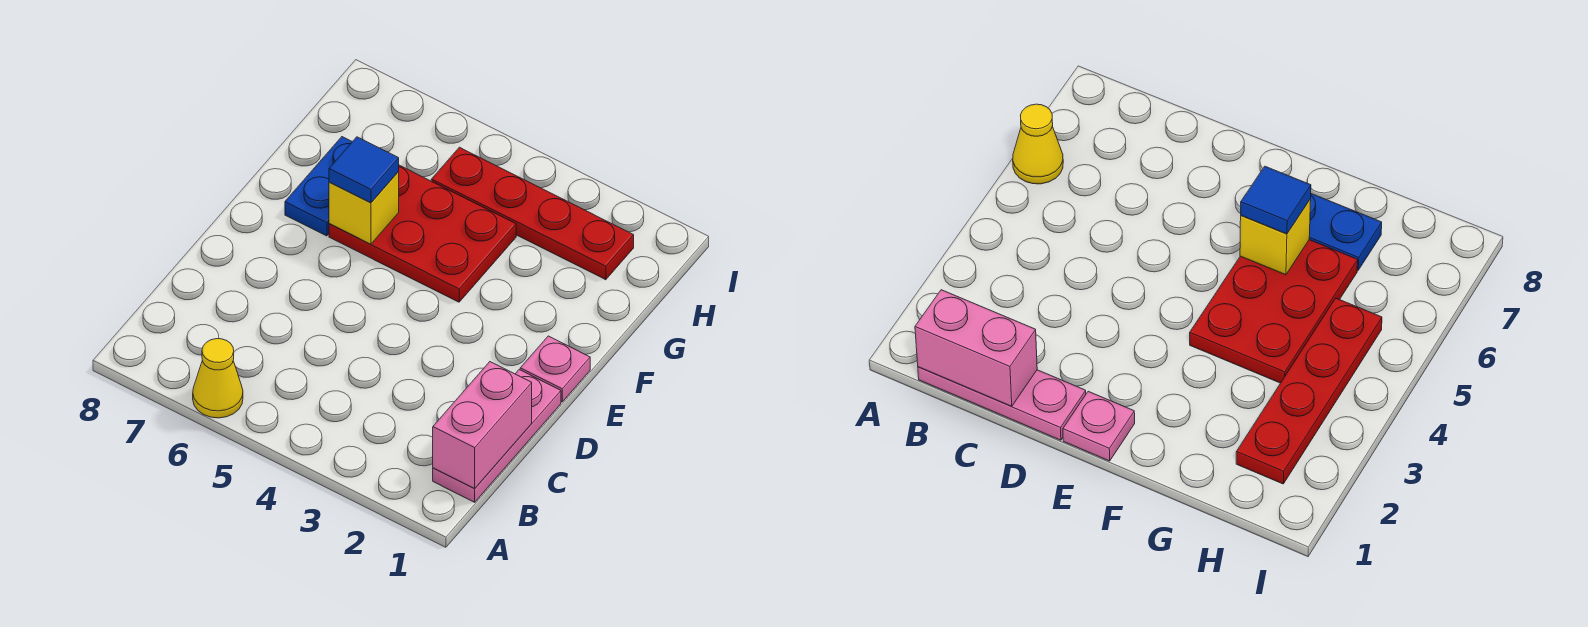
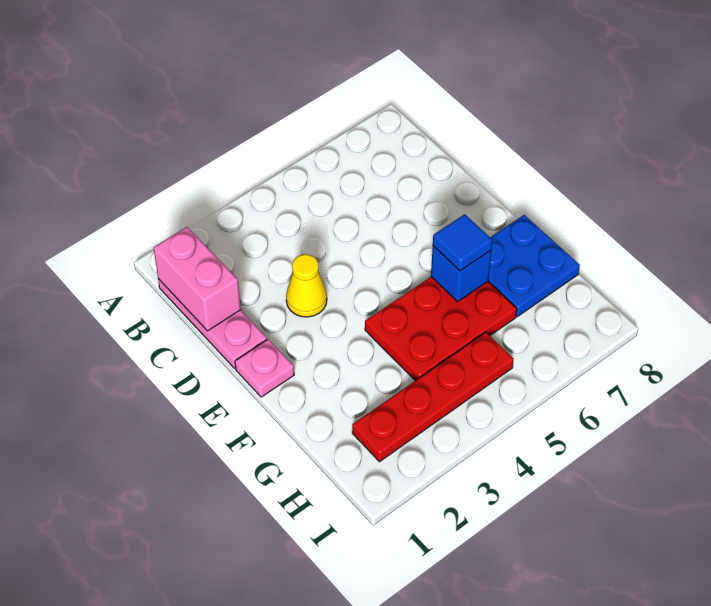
yellow cone A6 level 1 -> yellow cone D3 level 1
yellow brick F6 level 2 -> blue brick F6 level 2
blue plate F7:G7 level 1 -> blue plate F7:G8 level 1

